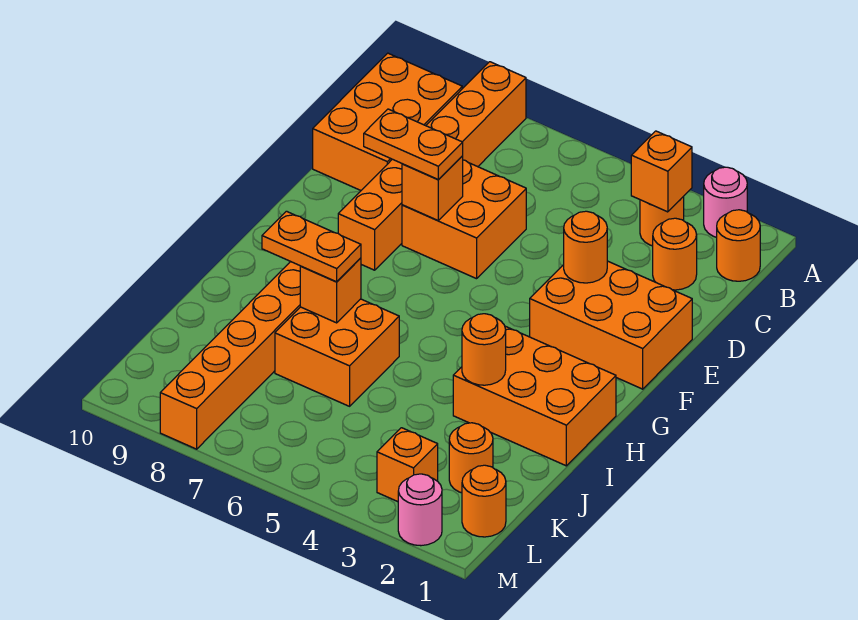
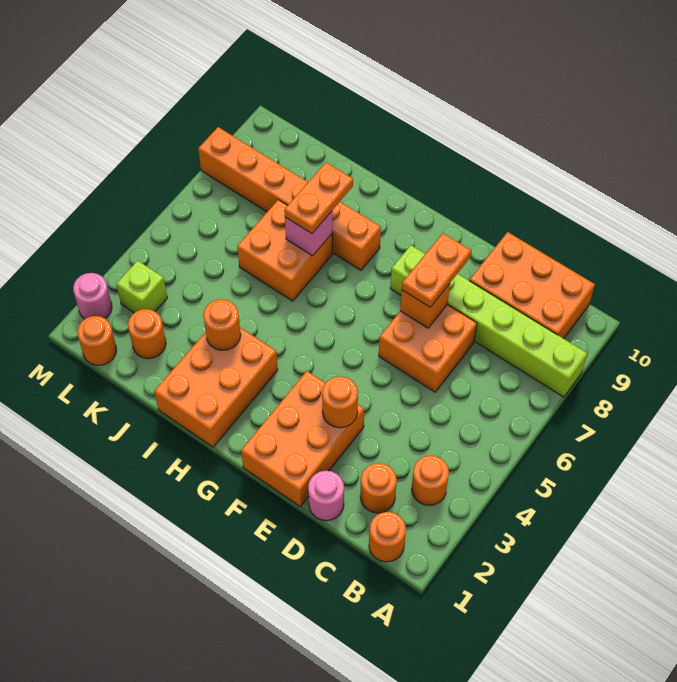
pink round brick A2 level 1 -> pink round brick D1 level 1
orange brick A8:F8 level 1 -> lime brick A8:F8 level 1
orange brick B3 level 2 -> none
orange brick I7 level 2 -> pink brick I7 level 2
orange brick L3 level 1 -> lime brick L3 level 1

